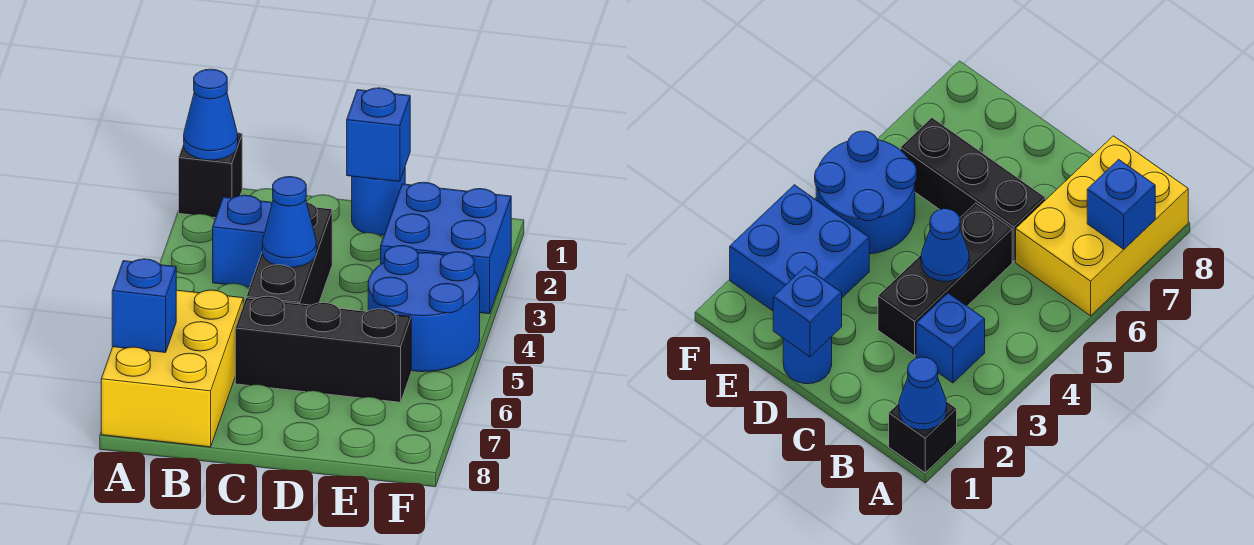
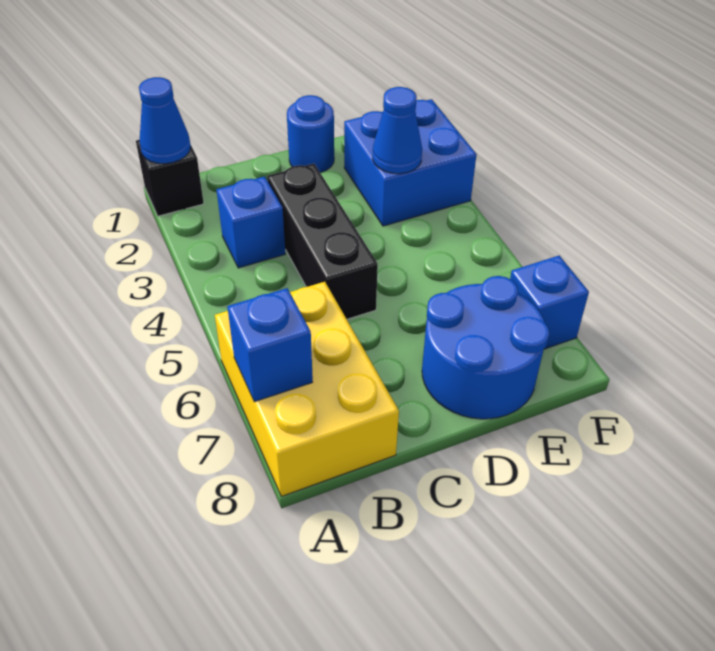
blue cone C4 level 2 -> blue cone E3 level 2
black brick C6:E6 level 1 -> none
blue brick D1 level 2 -> blue brick F7 level 1
blue round brick E4:F5 level 1 -> blue round brick D7:E8 level 1

